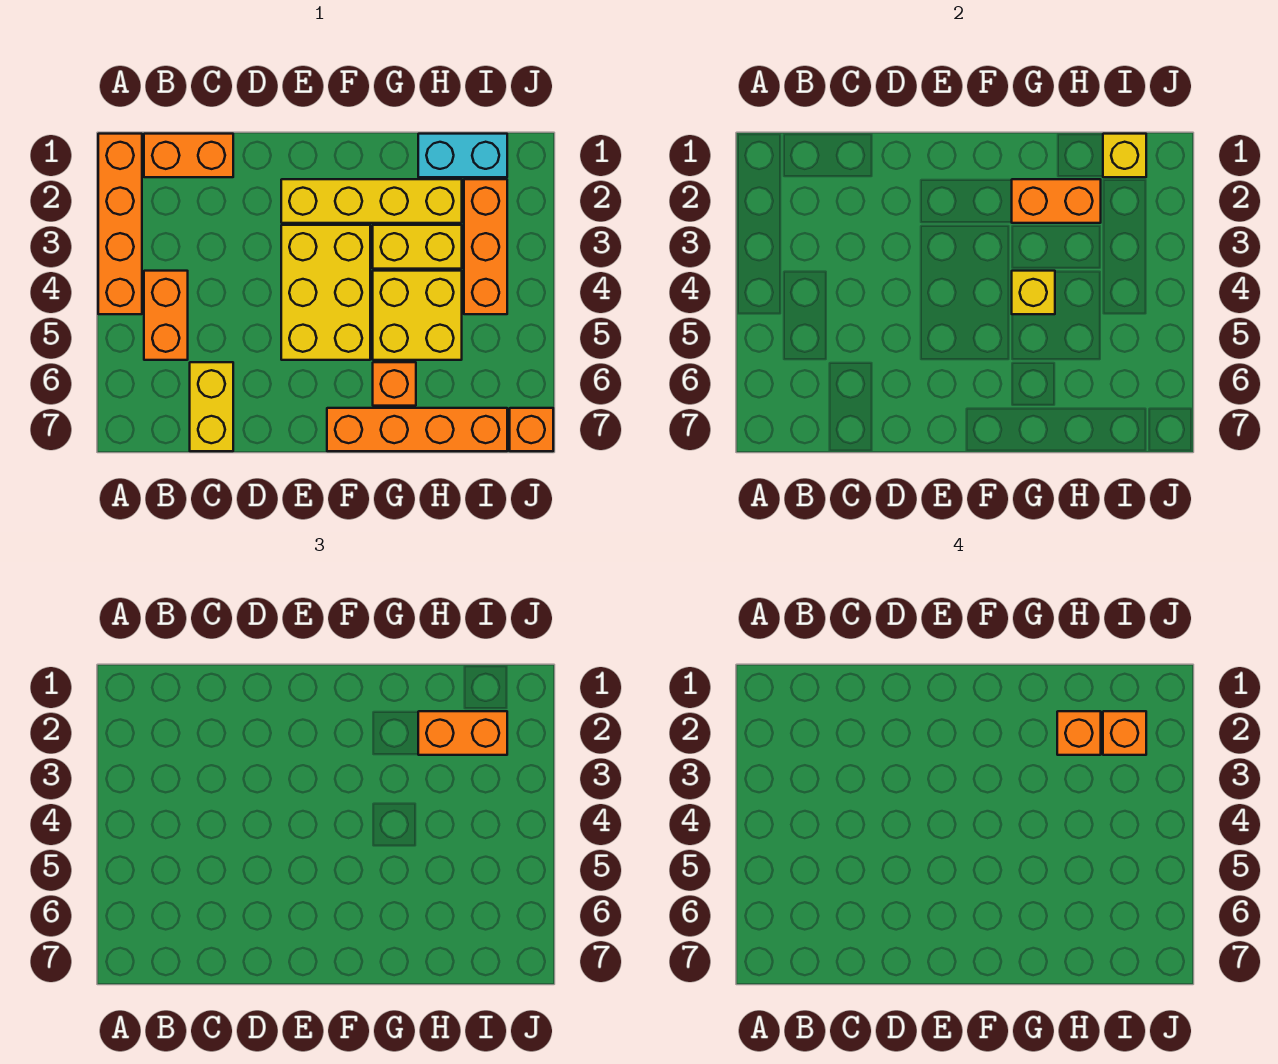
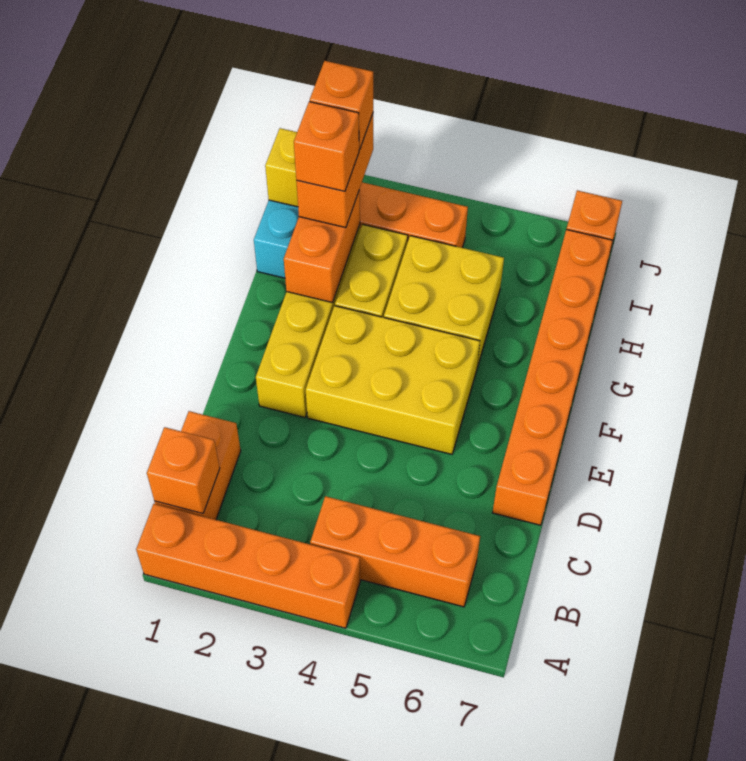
orange brick B4:B5 level 1 -> orange brick B4:B6 level 1
yellow brick C6:C7 level 1 -> none
orange brick F7:I7 level 1 -> orange brick D7:I7 level 1
yellow brick G4 level 2 -> none
orange brick G6 level 1 -> orange brick B1 level 2

